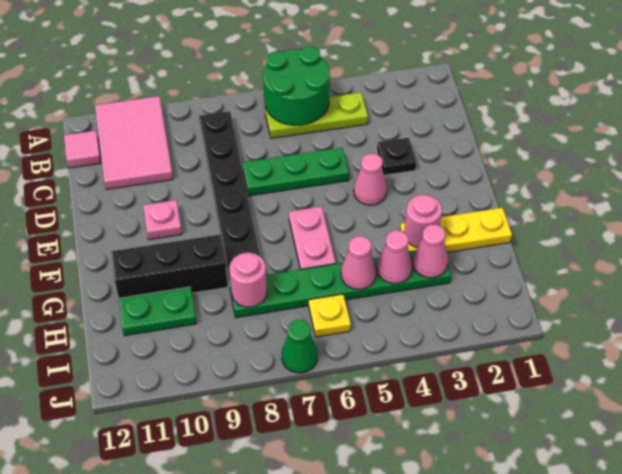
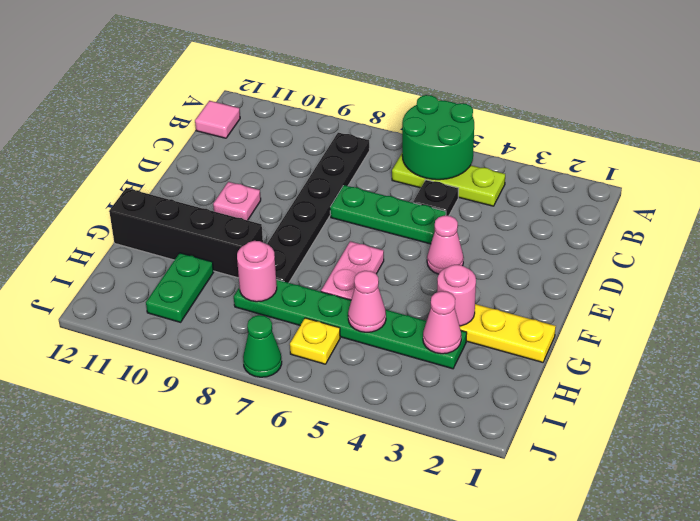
pink tile A10:C11 level 1 -> none
black plate D3 level 1 -> black plate C5 level 1
black brick G9:G11 level 1 -> black brick G9:G12 level 1
pink cone H4 level 2 -> none
green plate H10:H11 level 1 -> green plate H10:I10 level 1

